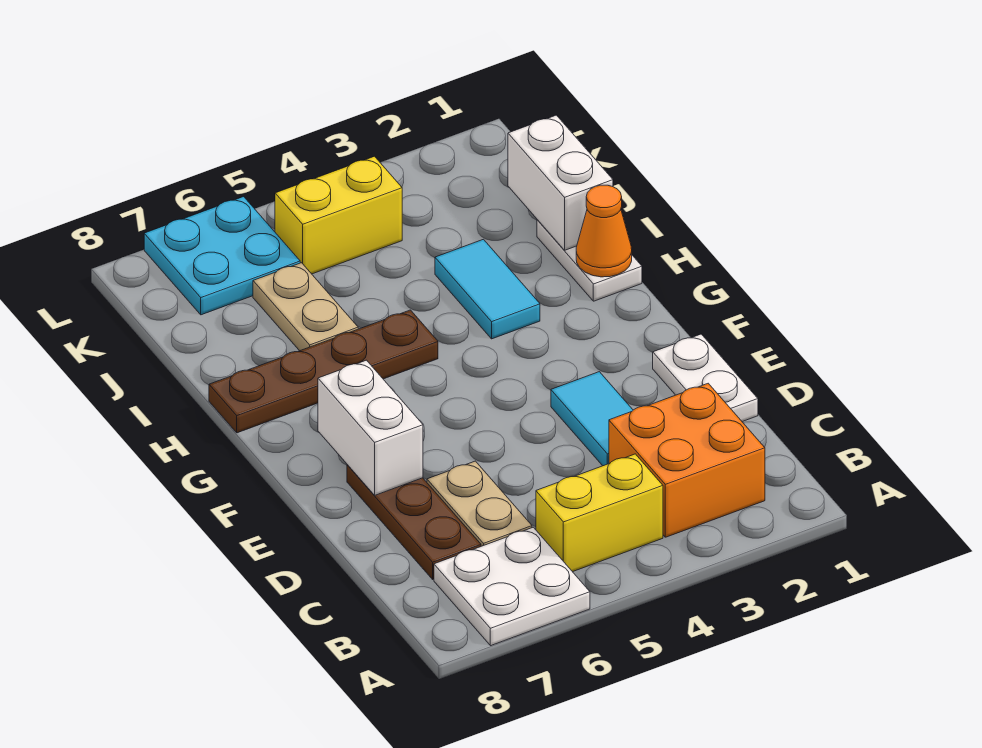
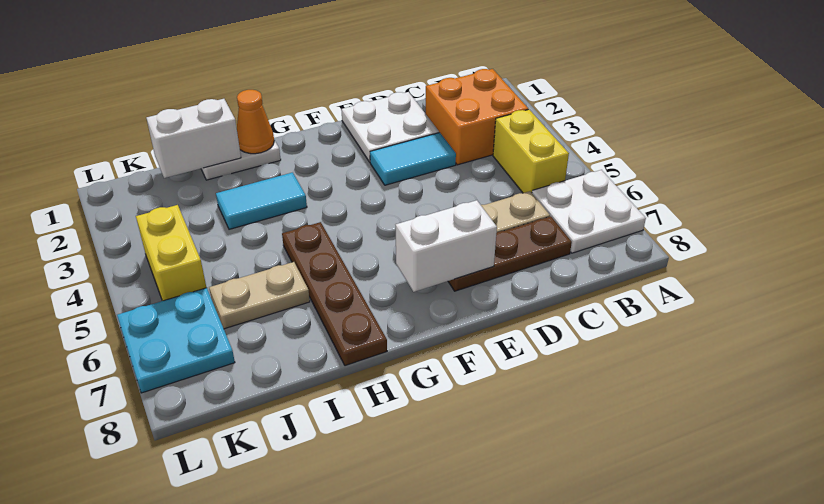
white plate D1:E1 level 1 -> white plate D1:E2 level 1

